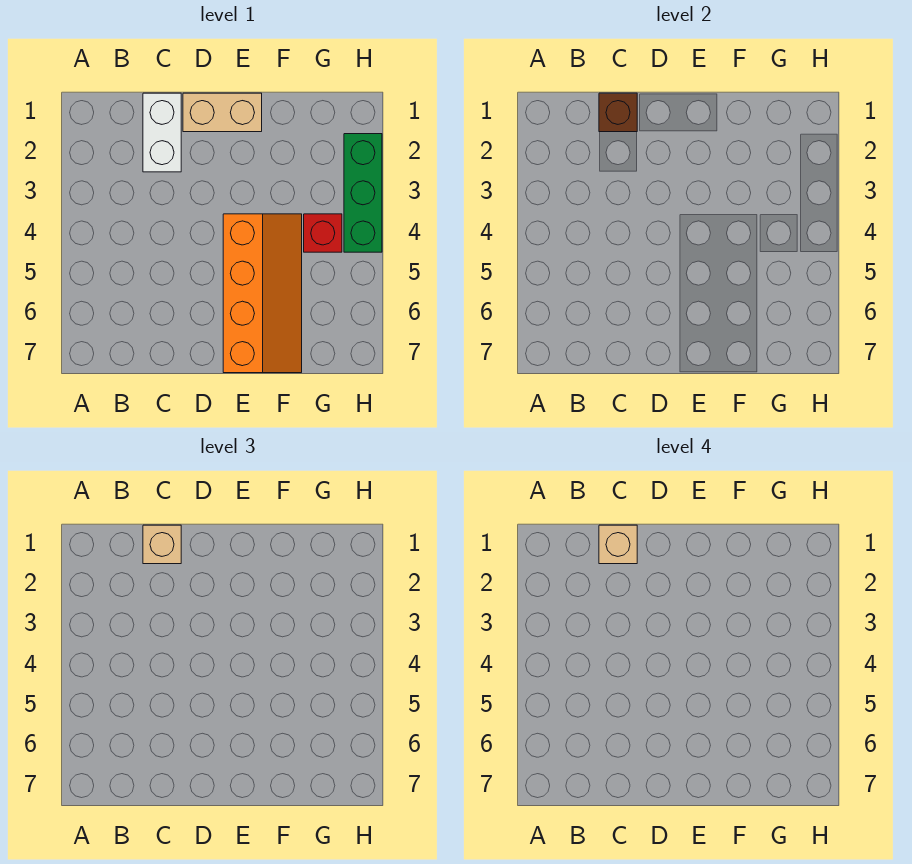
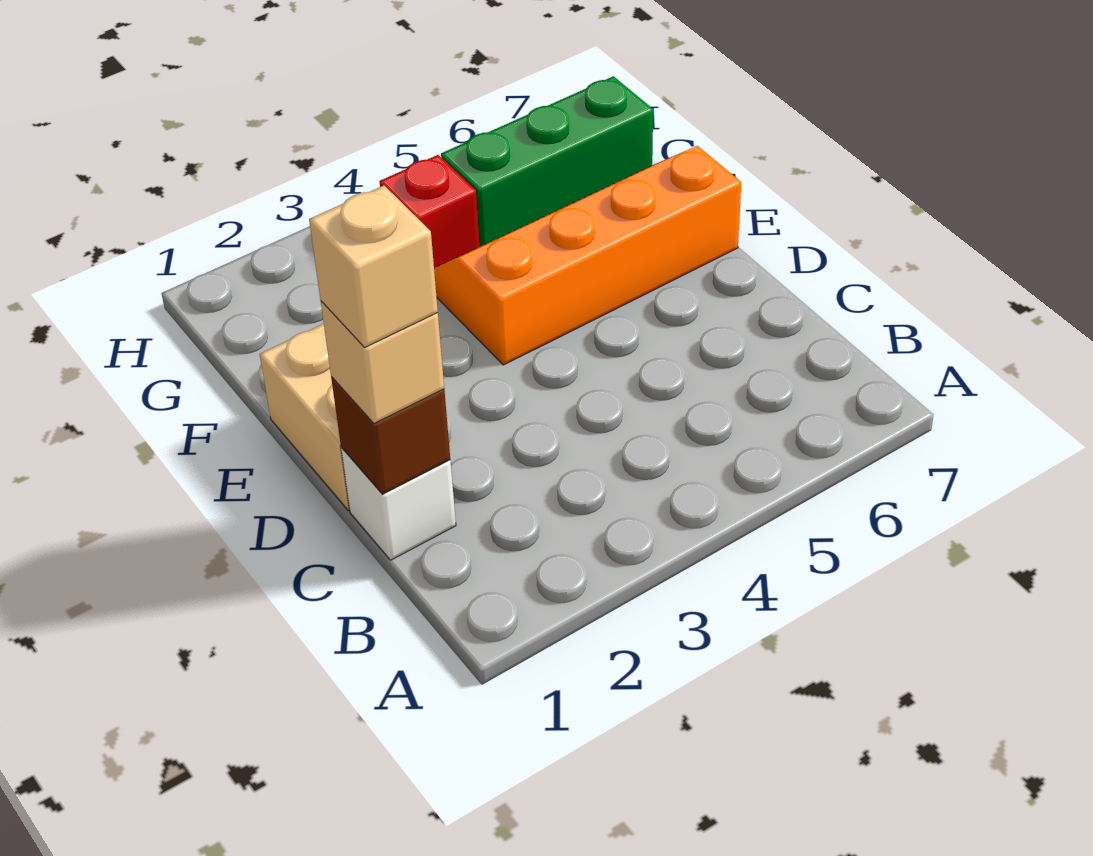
white brick C1:C2 level 1 -> white brick C1 level 1
green brick H2:H4 level 1 -> green brick G5:G7 level 1

